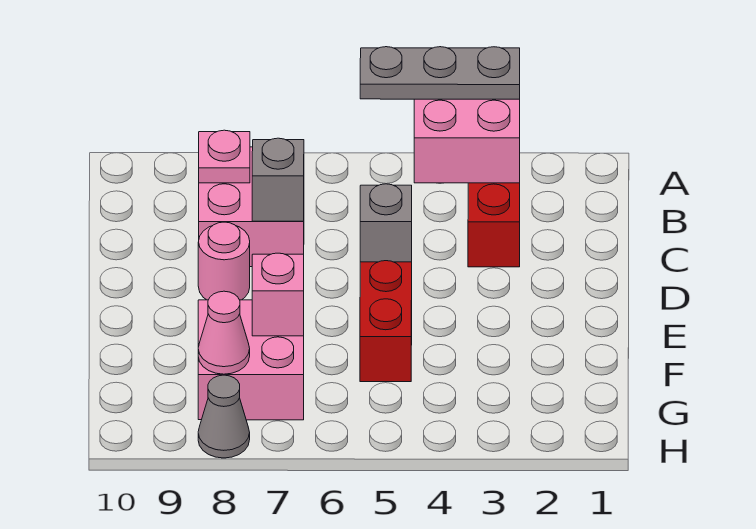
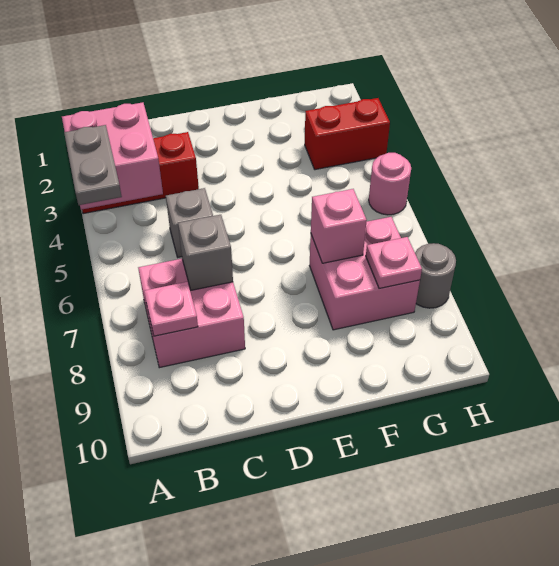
grey plate A3:A5 level 3 -> grey plate A4:A5 level 3
pink round brick D8 level 1 -> pink round brick H5 level 1
red brick E5:F5 level 1 -> red brick G3:H3 level 1
pink cone G8 level 2 -> pink plate G8 level 2
grey cone H8 level 1 -> grey round brick H8 level 1

